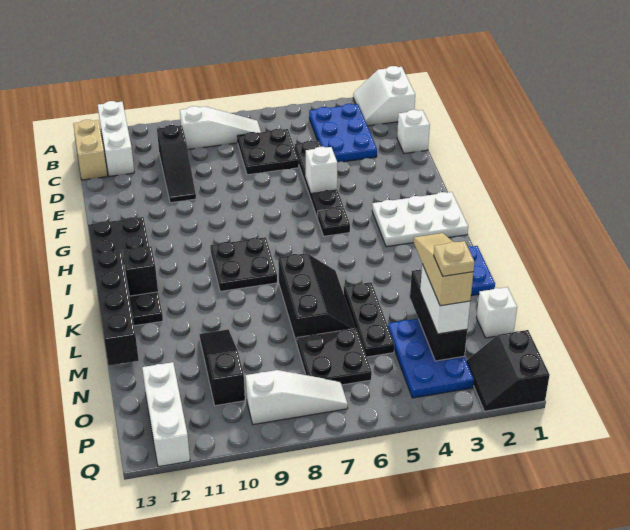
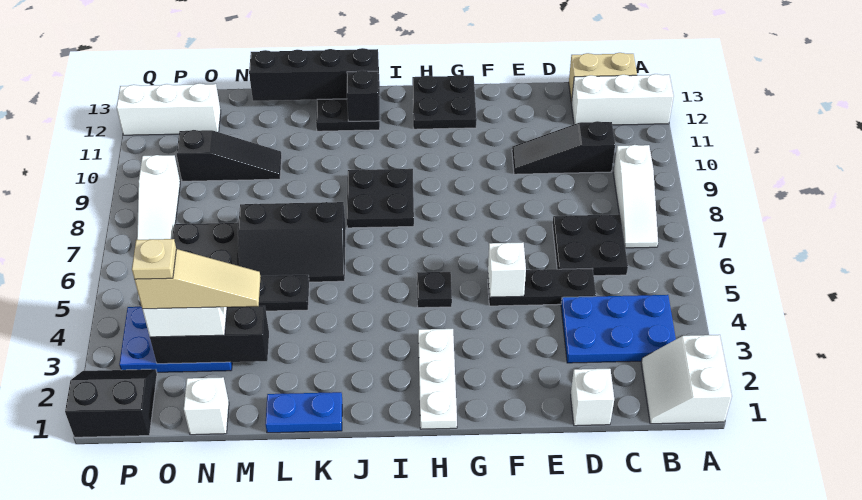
white slope A1:B2 level 1 top 1 -> white slope A1:B2 level 1 top A
black plate D5:G5 level 1 -> black plate D5:F5 level 1
white plate H1:I3 level 1 -> white plate H1:H3 level 1

